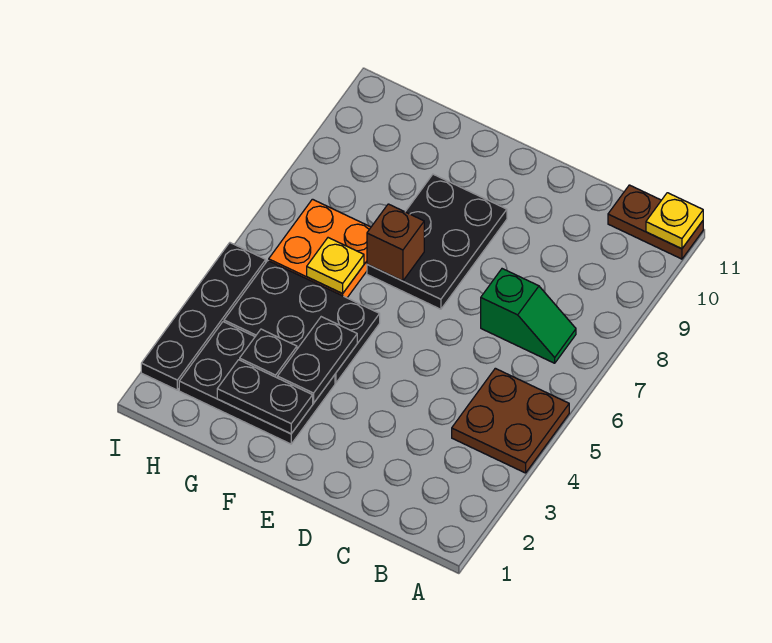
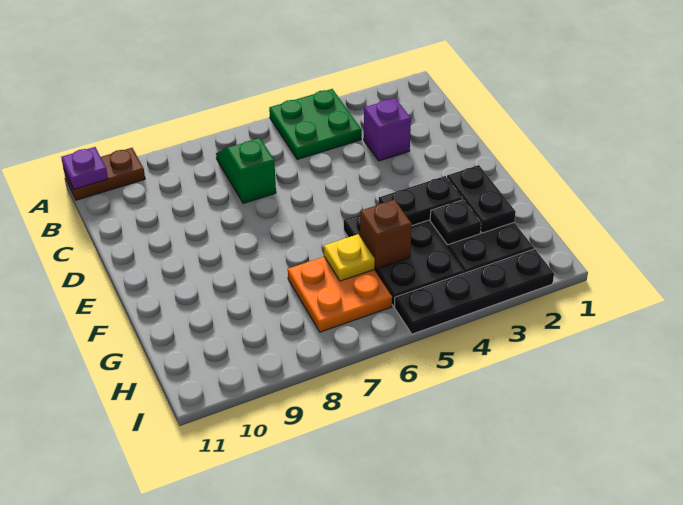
brown plate A4:B5 level 1 -> green plate A4:B5 level 1
brown plate A11:B11 level 1 -> brown plate A10:A11 level 1
yellow plate A11 level 2 -> purple plate A11 level 2
none -> purple brick C3 level 1
black plate E7:F9 level 1 -> none
brown brick F7 level 2 -> brown brick G5 level 2

